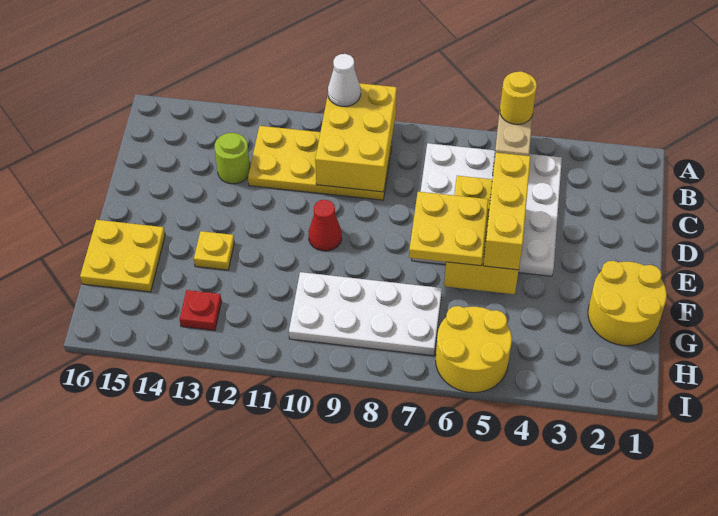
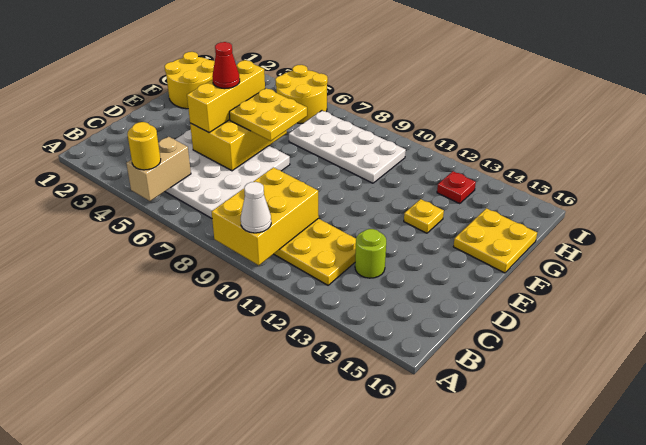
red cone E10 level 1 -> red cone E5 level 4

